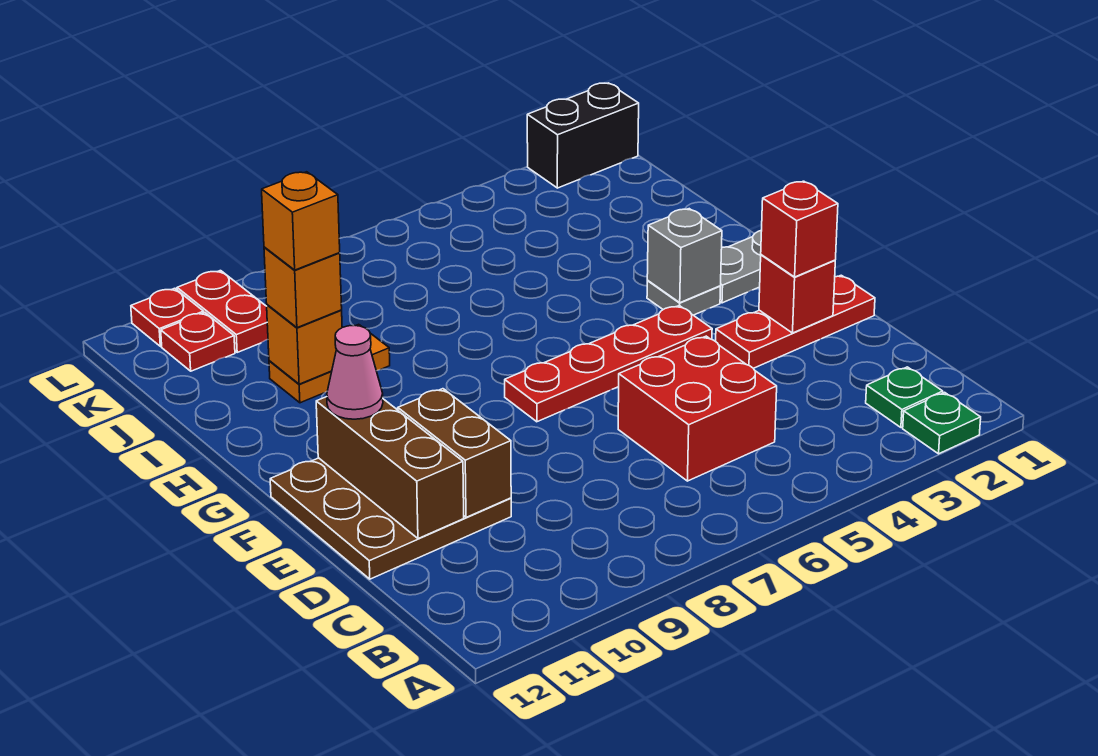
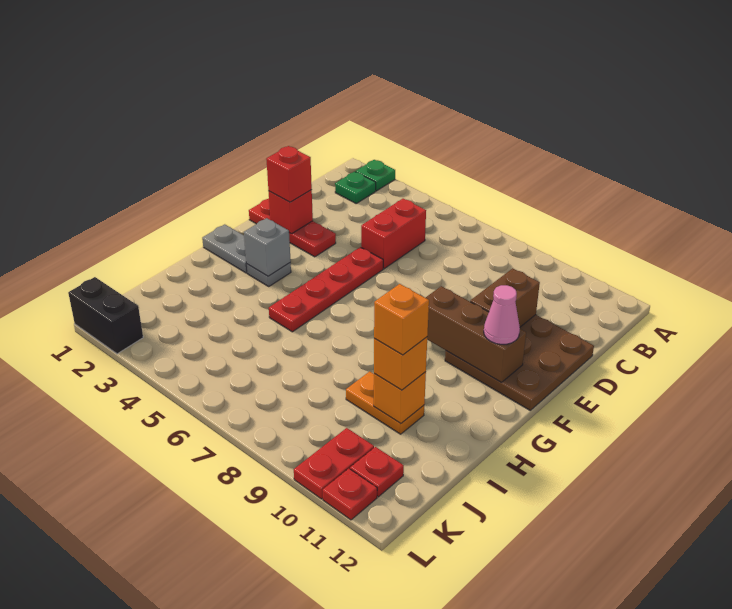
red brick C5:D6 level 1 -> red brick C5:D5 level 1
brown brick D11:F11 level 2 -> brown brick F9:F11 level 2
red plate F4:F7 level 1 -> red plate E5:H5 level 1

